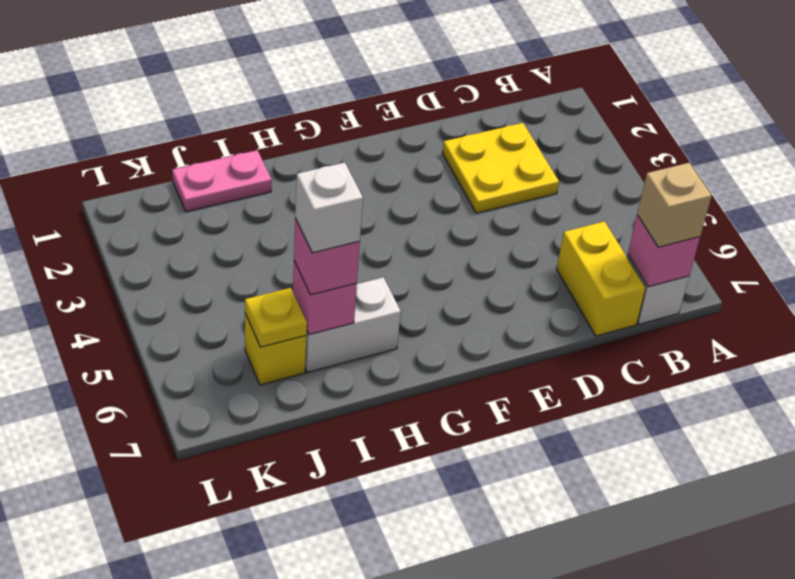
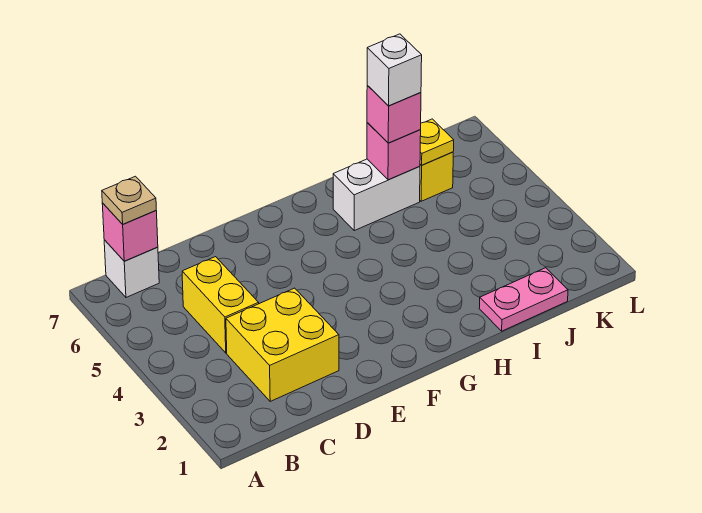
tan brick B7 level 3 -> tan plate B7 level 3
yellow plate C2:D3 level 1 -> yellow brick C2:D3 level 1
yellow brick C6:C7 level 1 -> yellow brick C4:C5 level 1

